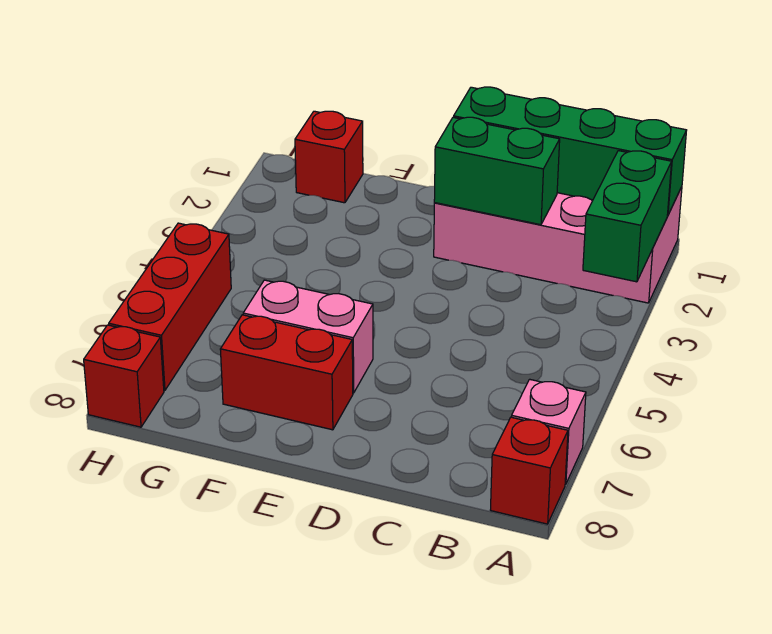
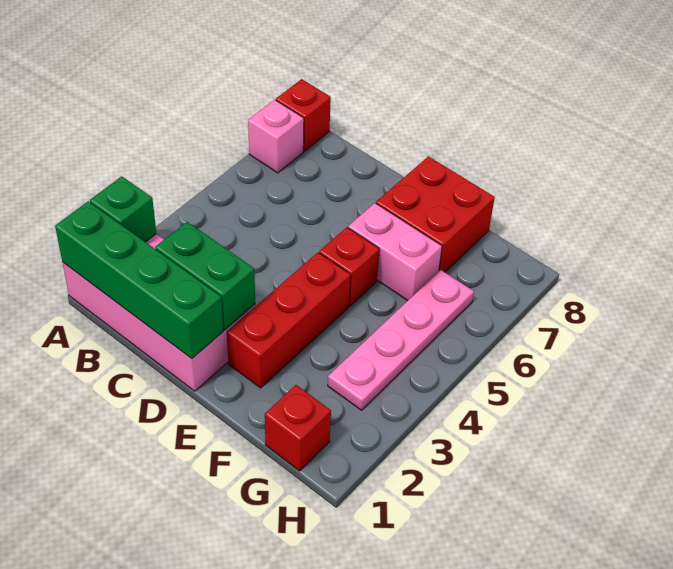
green brick A2:A3 level 2 -> green brick A2 level 2
red brick E7:F7 level 1 -> red brick E7:F8 level 1
none -> pink plate G3:G6 level 1
red brick H5:H7 level 1 -> red brick E2:E4 level 1
red brick H8 level 1 -> red brick E5 level 1

